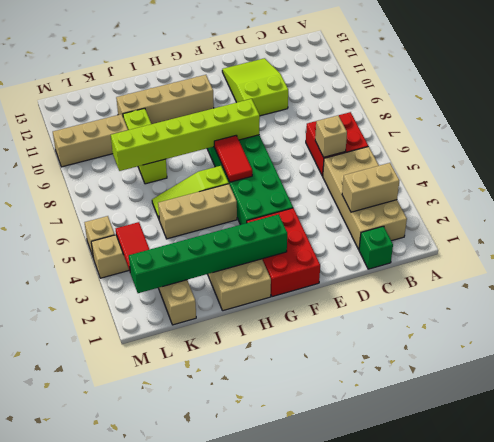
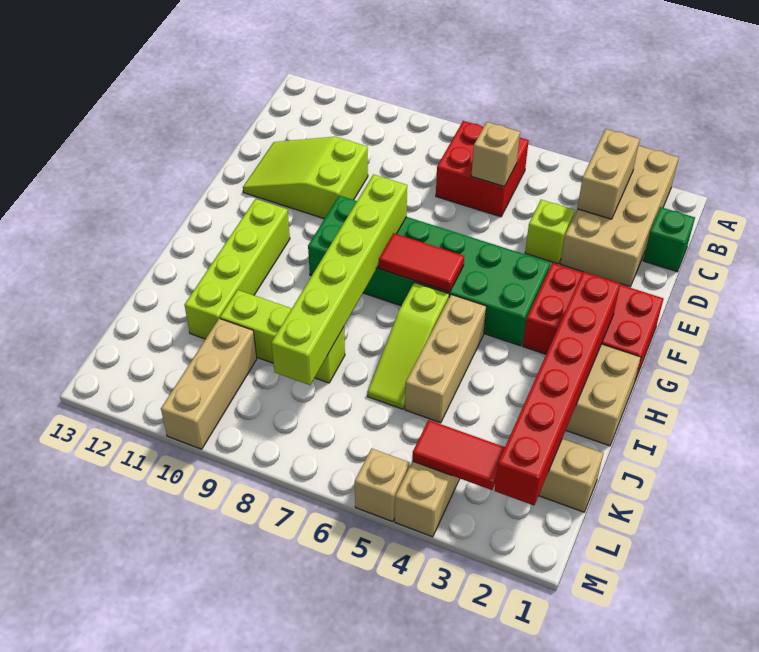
tan brick B2:C5 level 1 -> tan brick A2:D3 level 1
none -> lime brick D4 level 1
green brick G2:L2 level 2 -> red brick G2:L2 level 2
tan brick G11:J11 level 1 -> lime brick G11:J11 level 1

